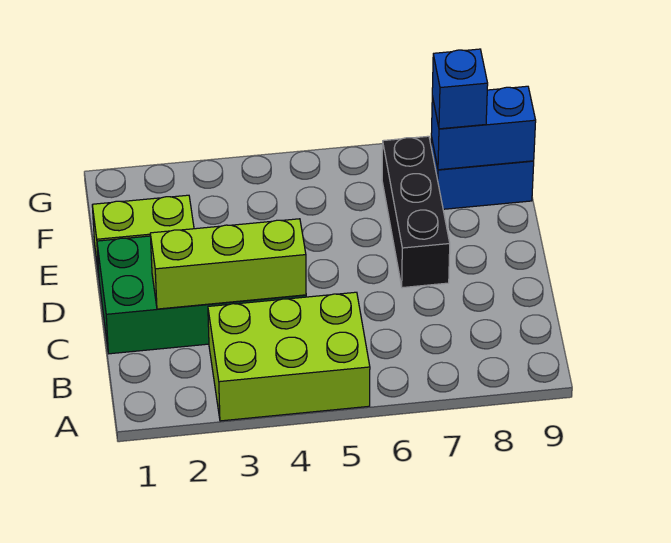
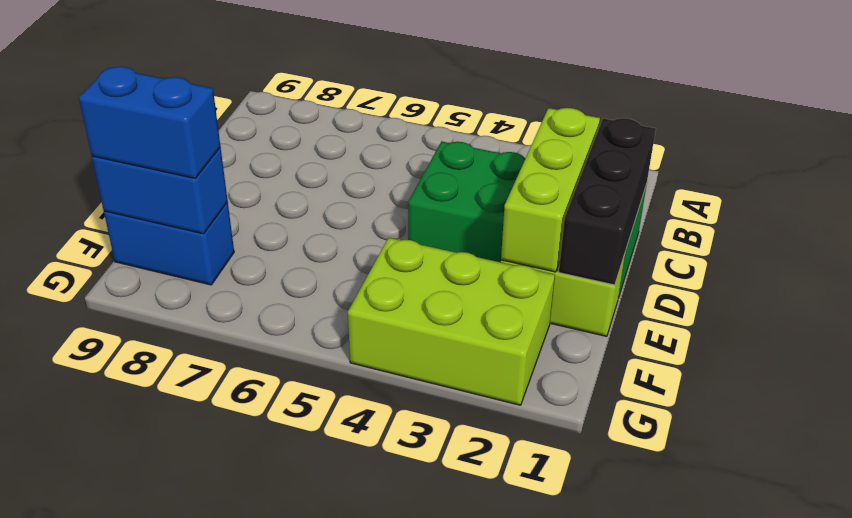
lime brick A3:B5 level 1 -> lime brick F2:G4 level 1
lime brick C2:C4 level 2 -> lime brick C2:E2 level 2
black brick D7:F7 level 1 -> black brick C1:E1 level 2
blue brick F8 level 3 -> blue brick F8:F9 level 3

